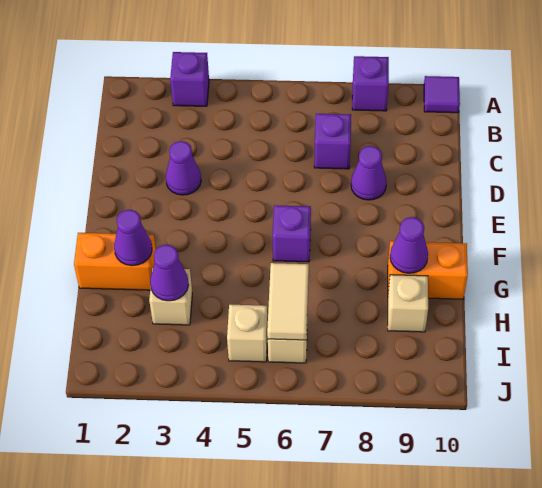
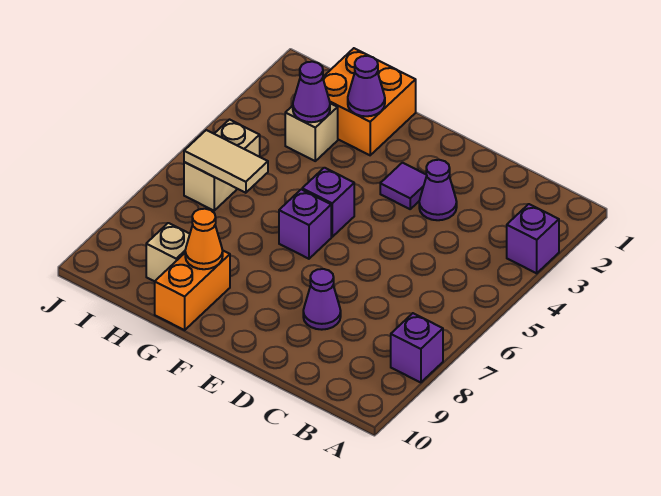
purple tile A10 level 1 -> purple tile E3 level 1
purple brick C7 level 1 -> purple brick F5 level 1
orange brick G1:G2 level 1 -> orange brick G1:H2 level 1
purple cone G9 level 2 -> orange cone G9 level 2

